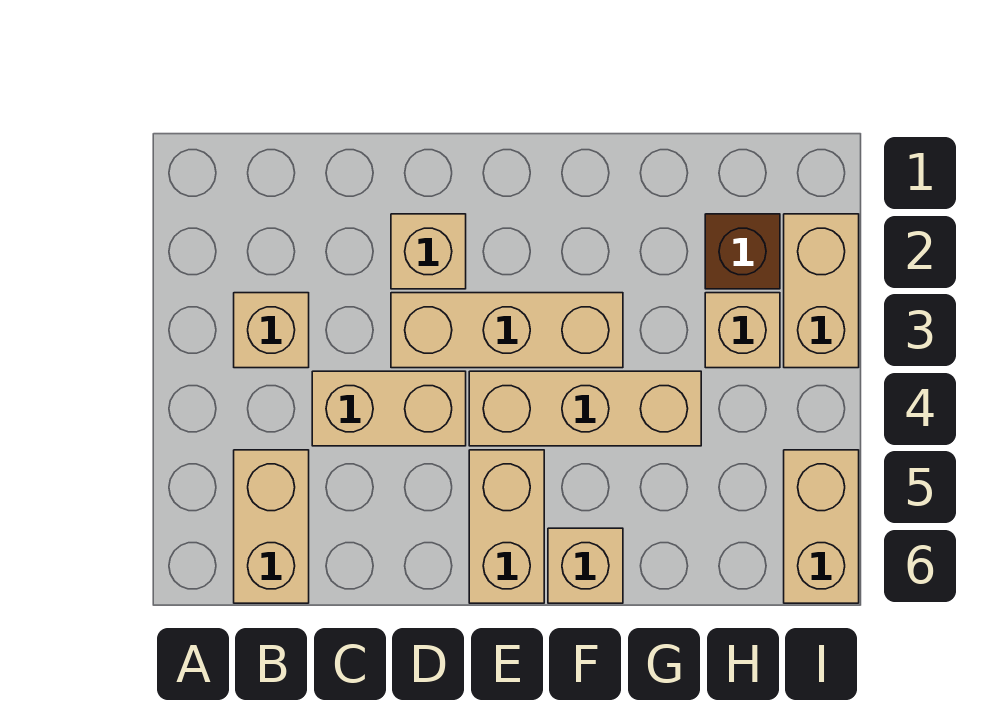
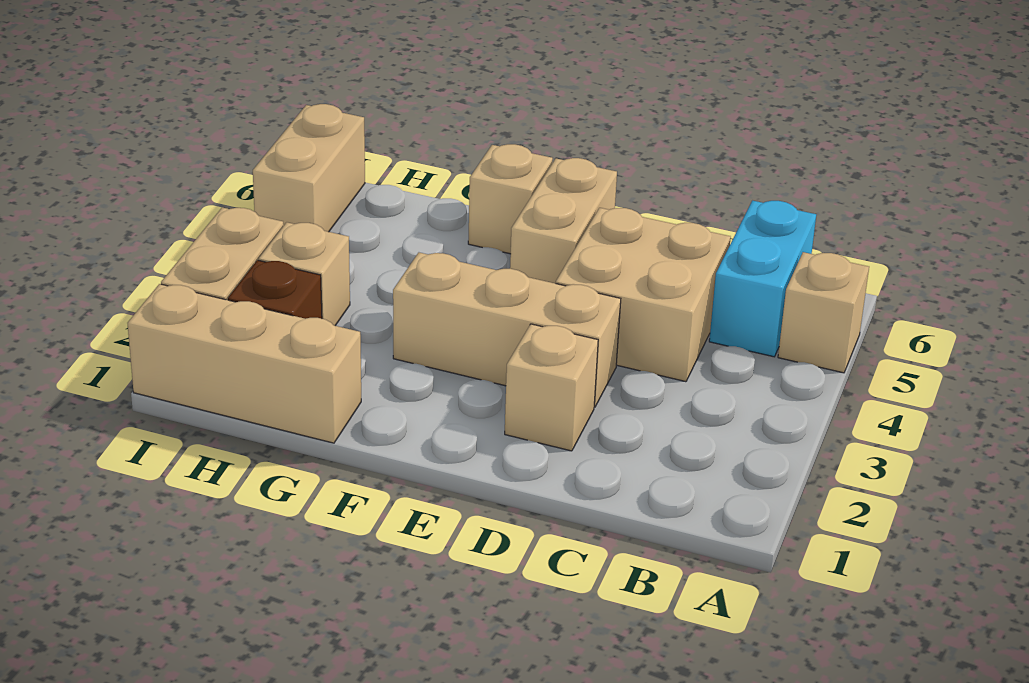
tan brick B3 level 1 -> tan brick A5 level 1
tan brick B5:B6 level 1 -> cyan brick B5:B6 level 1
tan brick C4:D4 level 1 -> tan brick C4:D5 level 1
tan brick E4:G4 level 1 -> tan brick G1:I1 level 1

